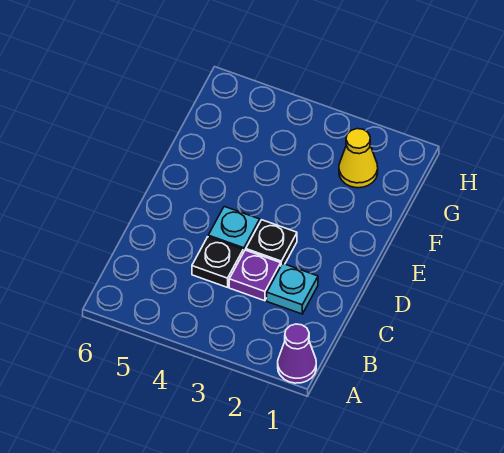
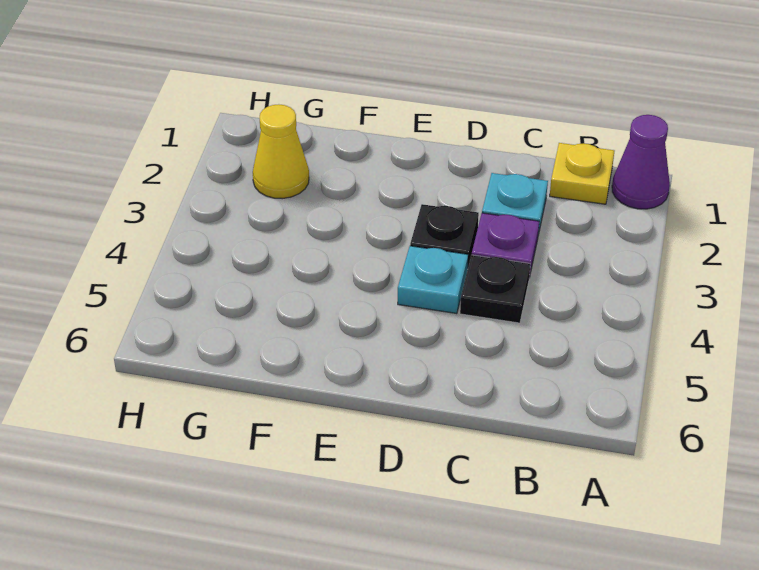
none -> yellow plate B1 level 1

